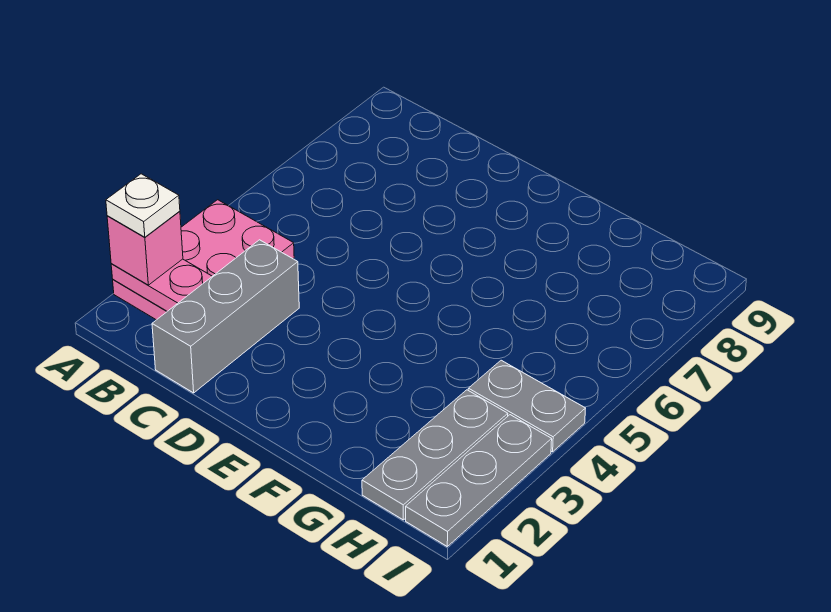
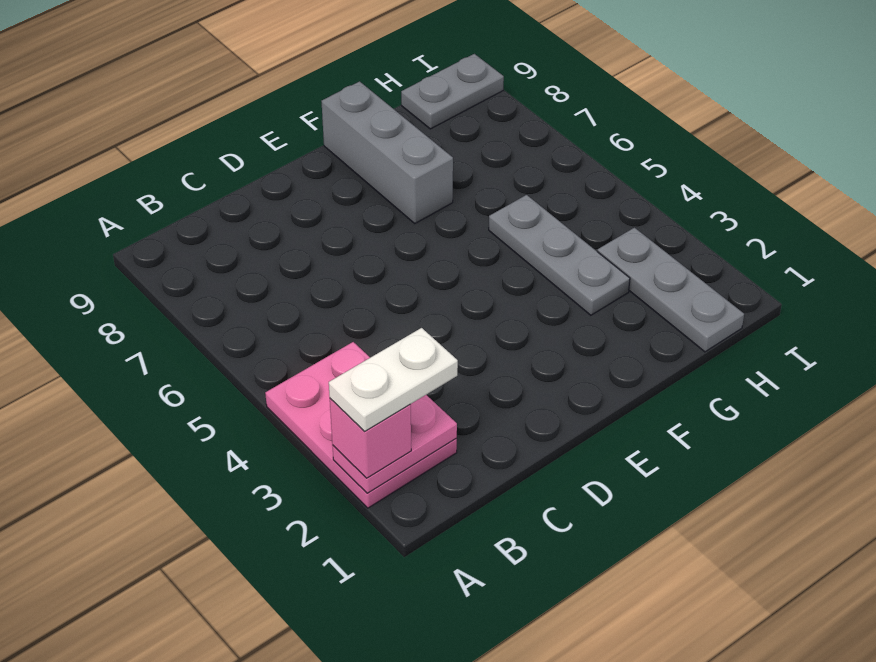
white plate A2 level 4 -> white plate A2:B2 level 4
grey brick C1:C3 level 1 -> grey brick F7:F9 level 1
grey plate H4:I4 level 1 -> grey plate H9:I9 level 1
grey plate I1:I3 level 1 -> grey plate G3:G5 level 1

